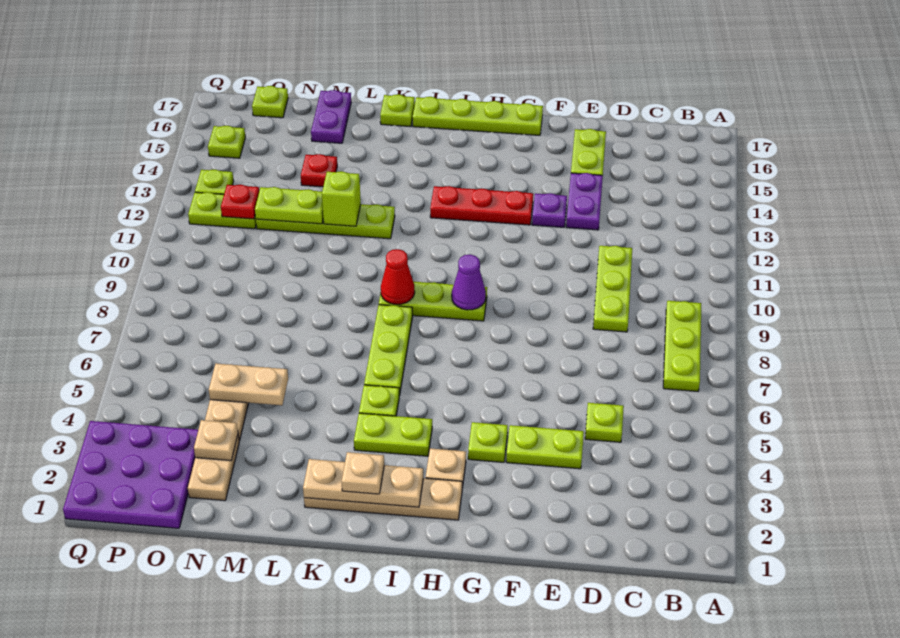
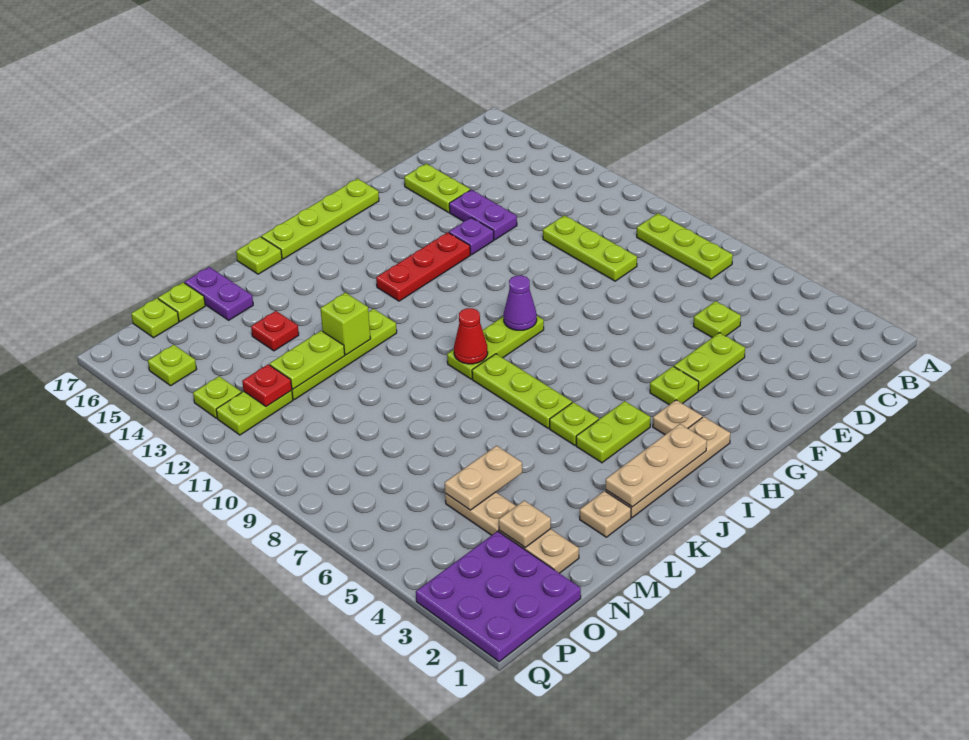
tan plate J2 level 3 -> tan plate L2 level 1
none -> lime plate N17 level 1

